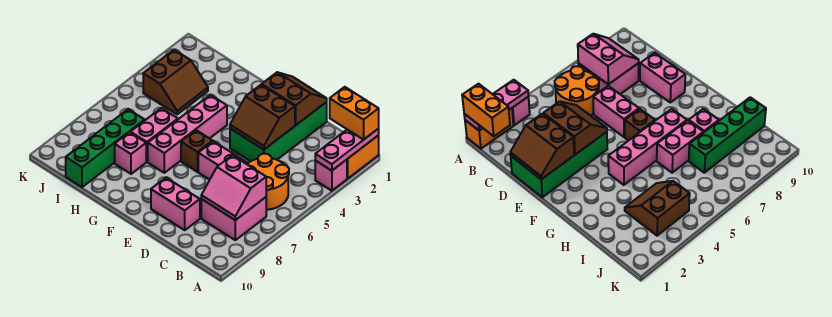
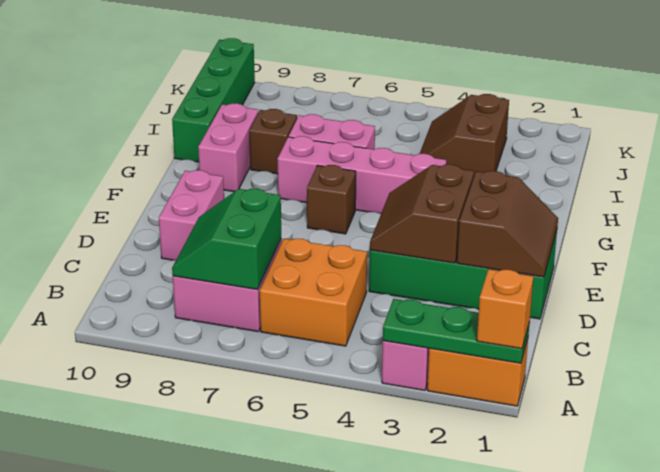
pink plate A1:A3 level 2 -> green plate A1:A3 level 2
orange brick A1:B1 level 3 -> orange brick A1 level 3
orange round brick B5:C6 level 1 -> orange brick B5:C6 level 1
pink slope B7:C8 level 2 top 7 -> green slope B7:C8 level 2 top 7
pink brick D6:E6 level 1 -> pink brick G9:H9 level 1
pink brick H8 level 1 -> brown brick H8 level 1
brown slope I3:J4 level 1 top J -> brown slope I3:J4 level 1 top 3
green brick I7:I10 level 1 -> green brick H10:K10 level 1

